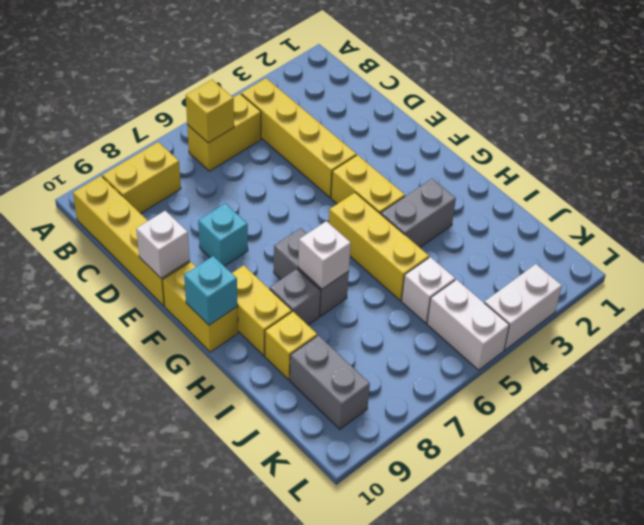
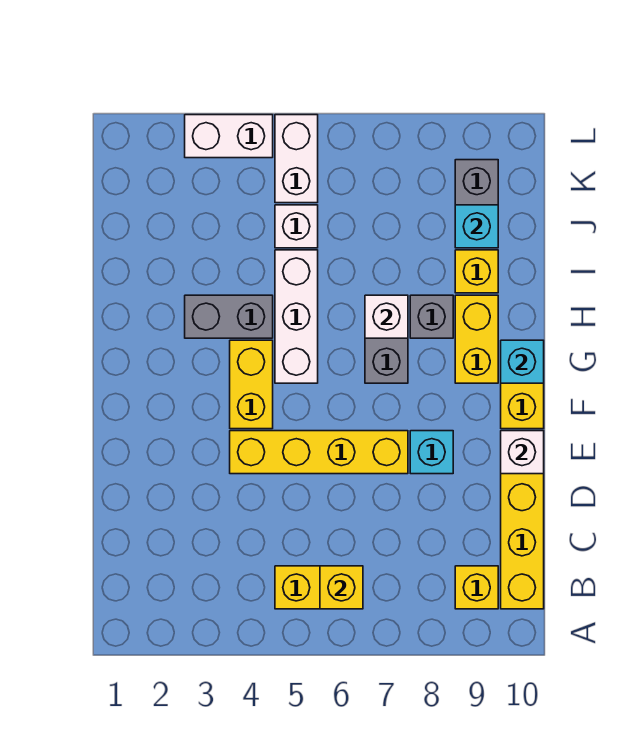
yellow brick B4:E4 level 1 -> yellow brick E4:E7 level 1
yellow brick B8:B9 level 1 -> yellow brick B9 level 1
yellow brick G5:I5 level 1 -> white brick G5:I5 level 1
none -> cyan brick J9 level 2

